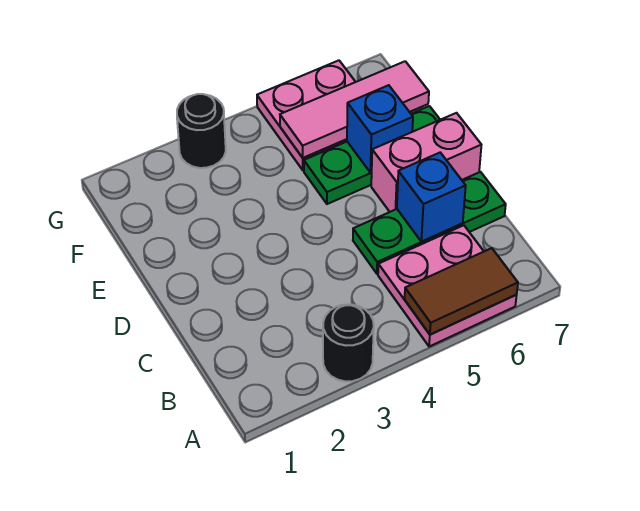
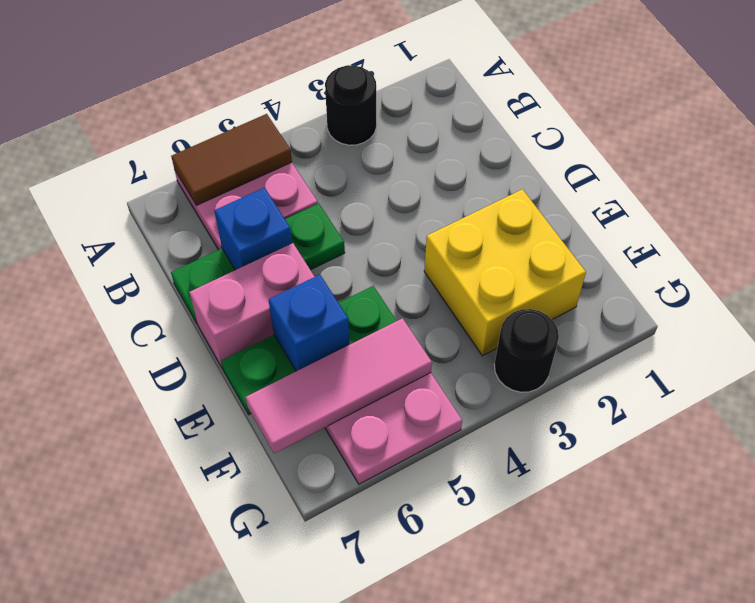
none -> yellow brick E2:F3 level 1

